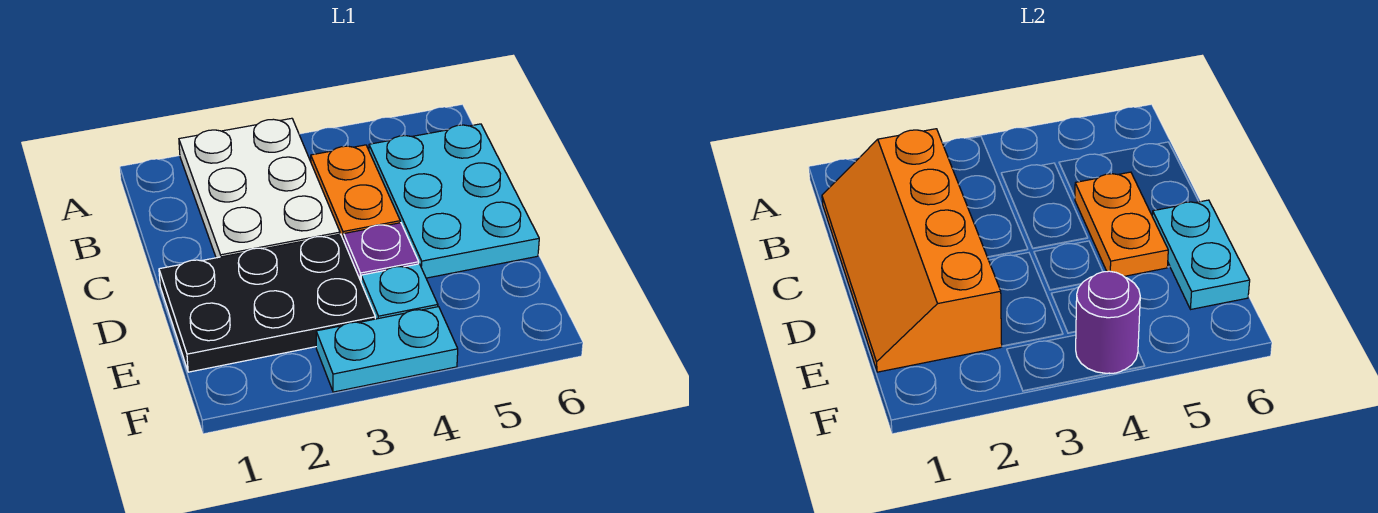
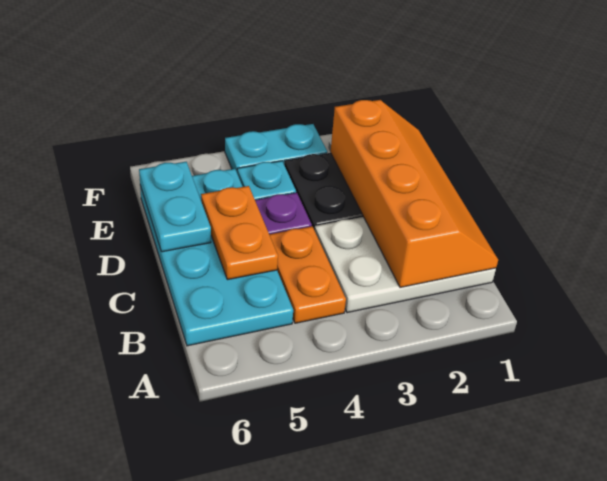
white plate A2:C3 level 1 -> white plate B1:C3 level 1
cyan plate B5:D6 level 1 -> cyan plate B5:E6 level 1
purple round brick F4 level 2 -> none

